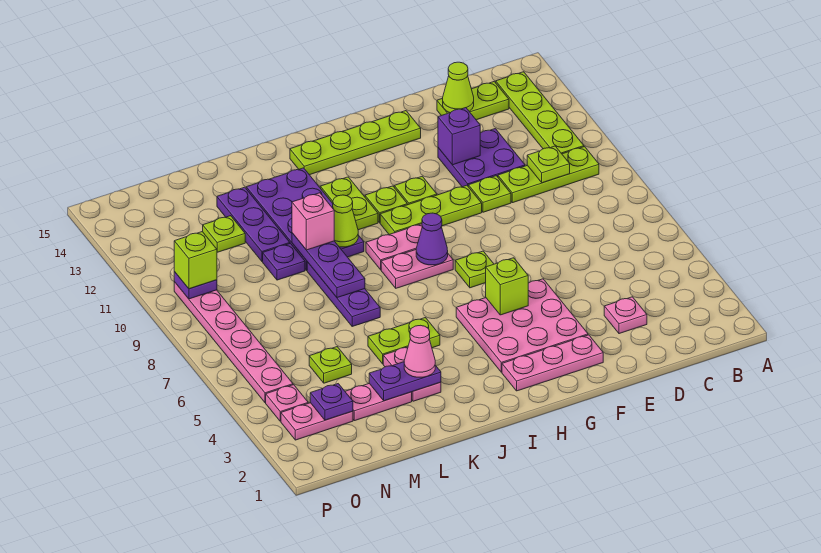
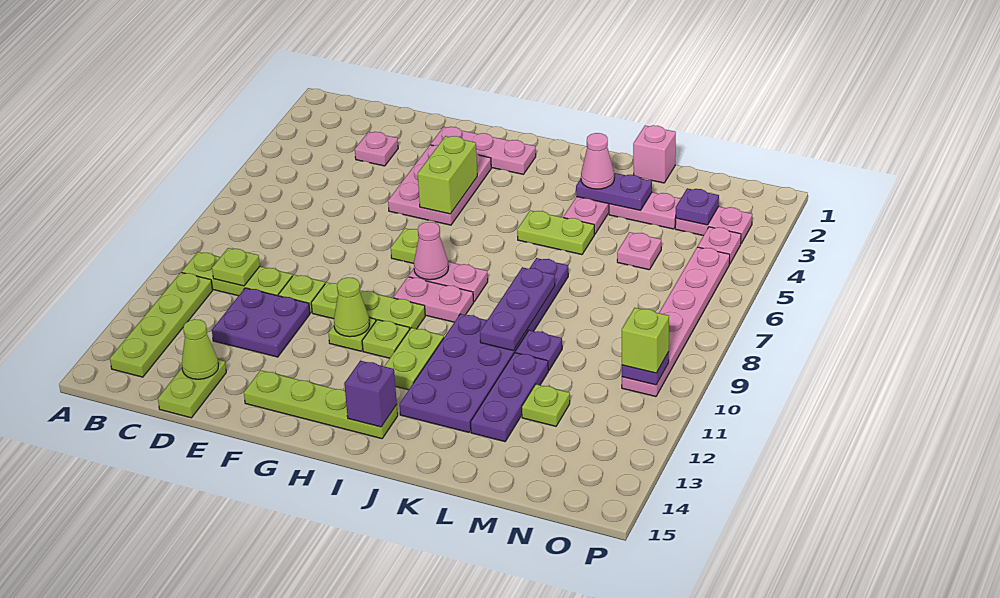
lime plate C14:D14 level 1 -> lime plate D14:D15 level 1
purple brick E12 level 2 -> purple brick I14 level 2
pink plate F3:H5 level 1 -> pink plate F3:G5 level 1
lime brick G5 level 2 -> lime brick G4:G5 level 2
purple cone H8 level 2 -> pink cone H8 level 2
lime cone J10 level 2 -> lime cone G11 level 2
pink brick K10 level 3 -> pink brick L1 level 1
lime plate M5 level 1 -> pink plate M5 level 1

